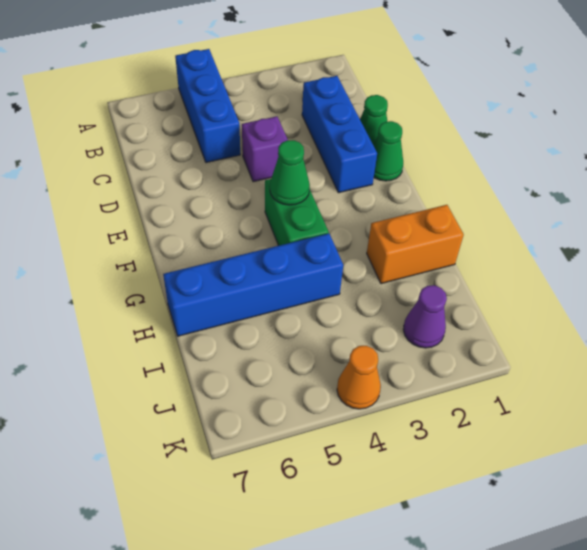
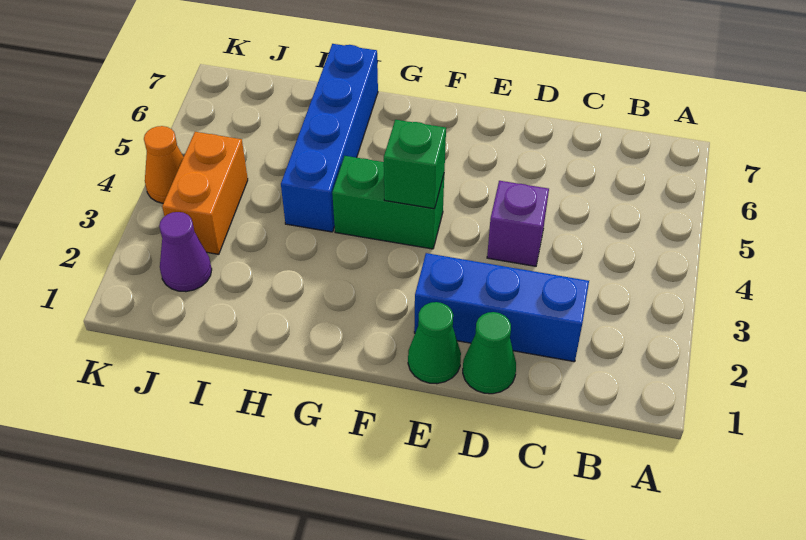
blue brick A5:C5 level 1 -> none
green cone F4 level 2 -> green brick F4 level 2
orange brick H1:H2 level 1 -> orange brick J3:J4 level 1

